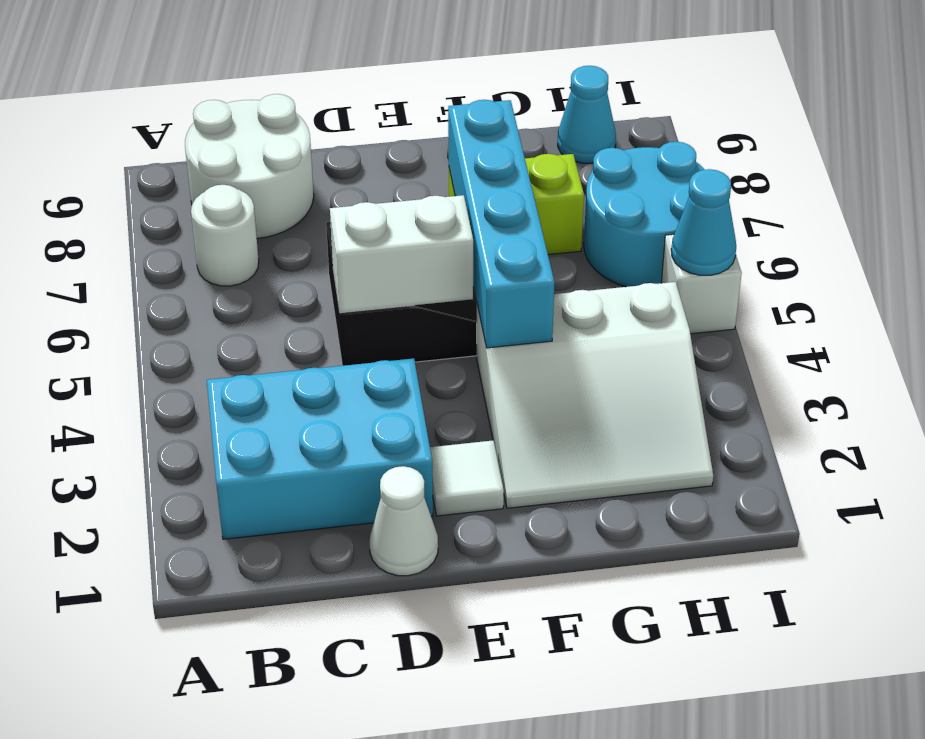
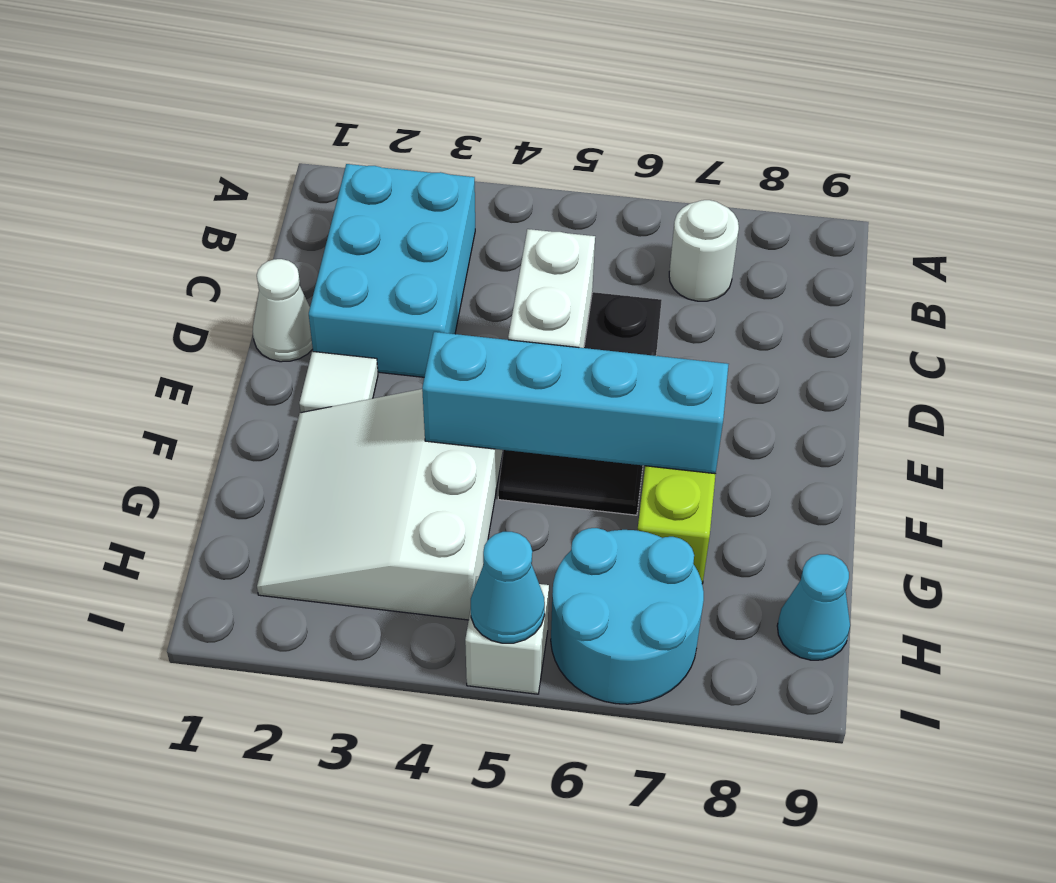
white round brick B8:C9 level 1 -> none

